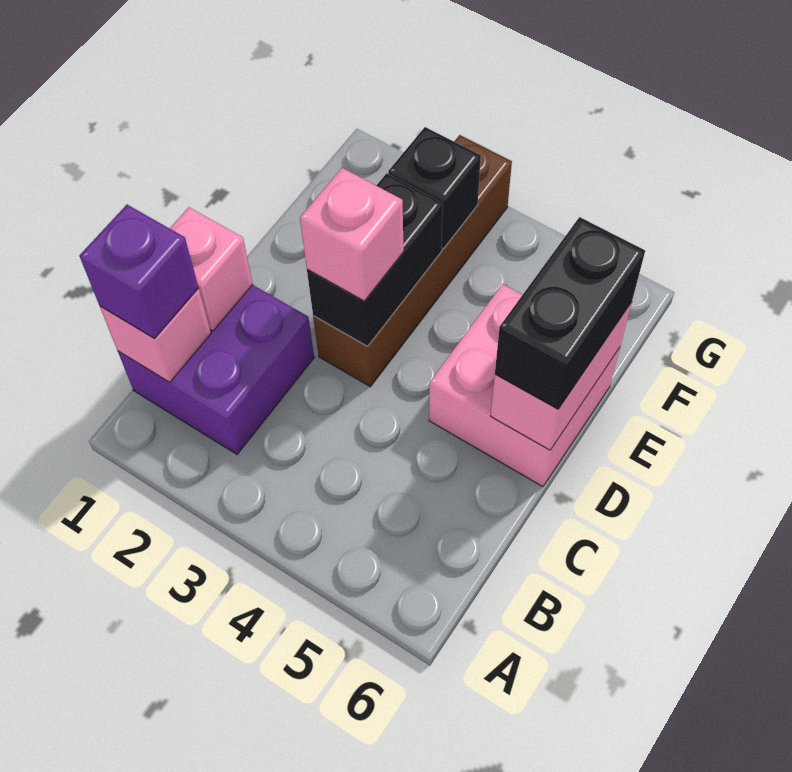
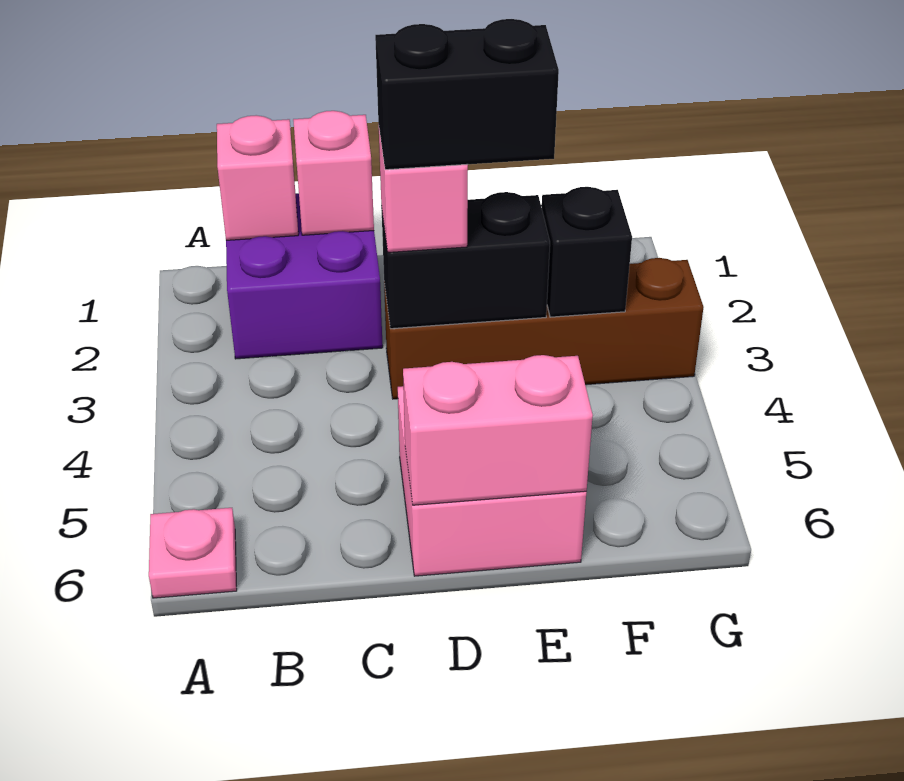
none -> pink plate A6 level 1
purple brick B1 level 3 -> none
black brick D6:E6 level 3 -> black brick D3:E3 level 4

